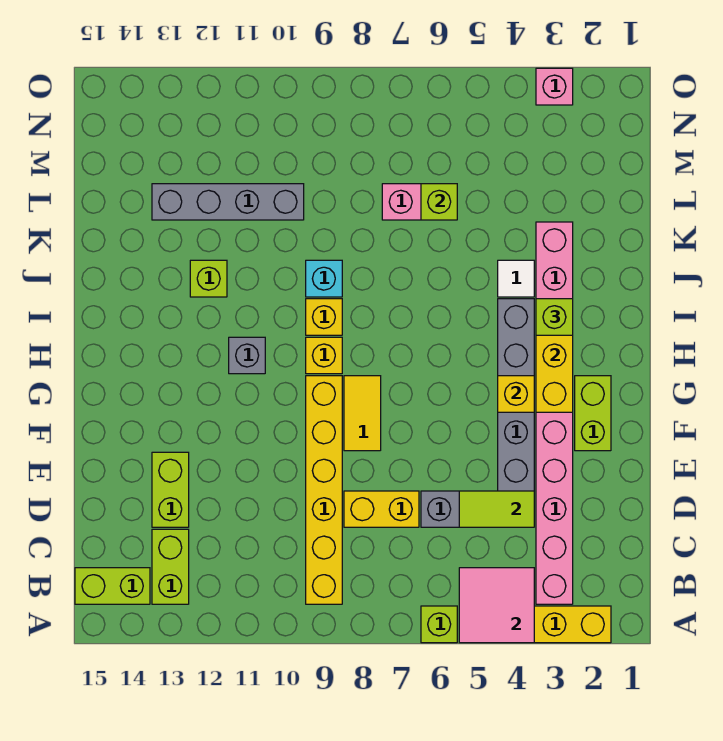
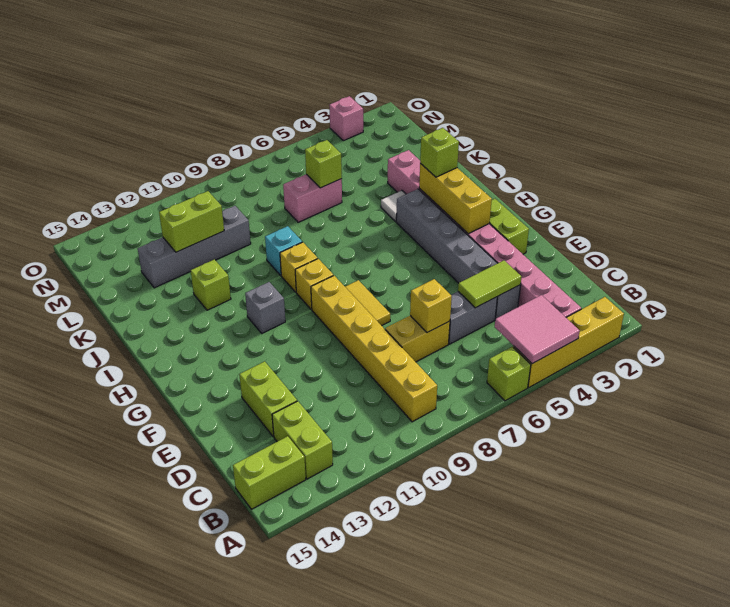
yellow brick G4 level 2 -> yellow brick D7 level 2
none -> lime brick L11:L12 level 2

